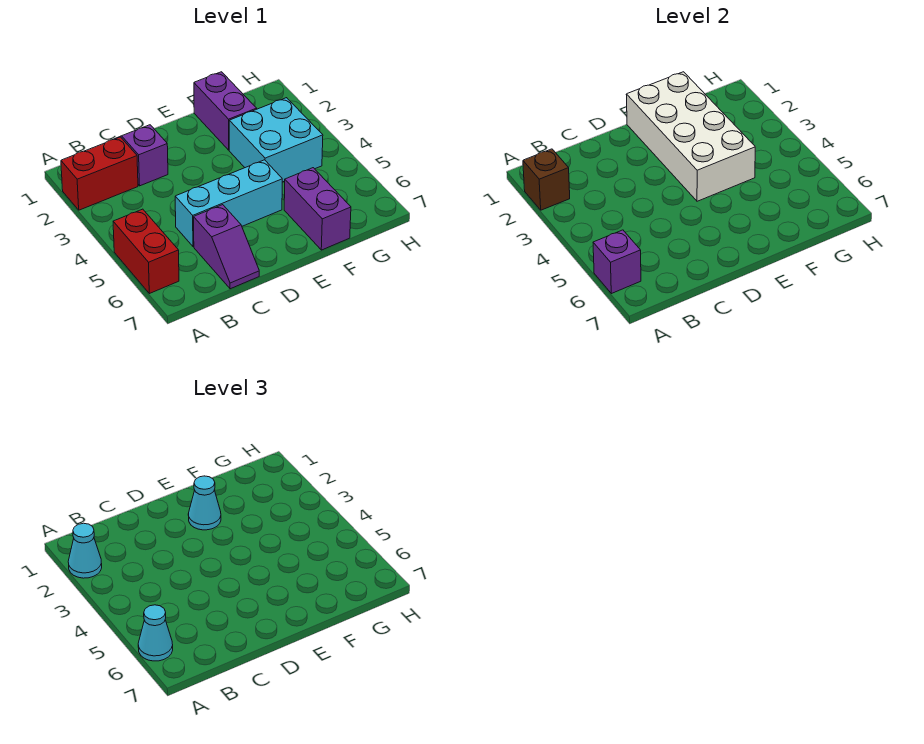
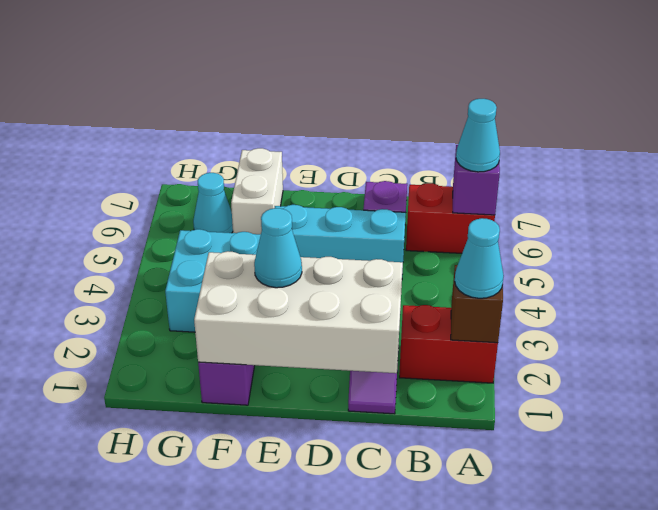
red brick A5:A6 level 1 -> red brick A6:B6 level 1
white brick E1:F4 level 2 -> white brick C1:F2 level 2
purple brick F6:F7 level 1 -> white brick F6:F7 level 1
none -> cyan cone G6 level 1

